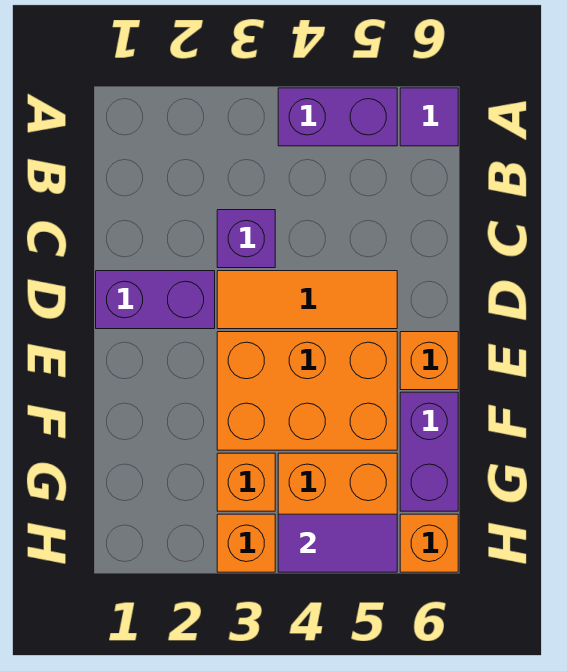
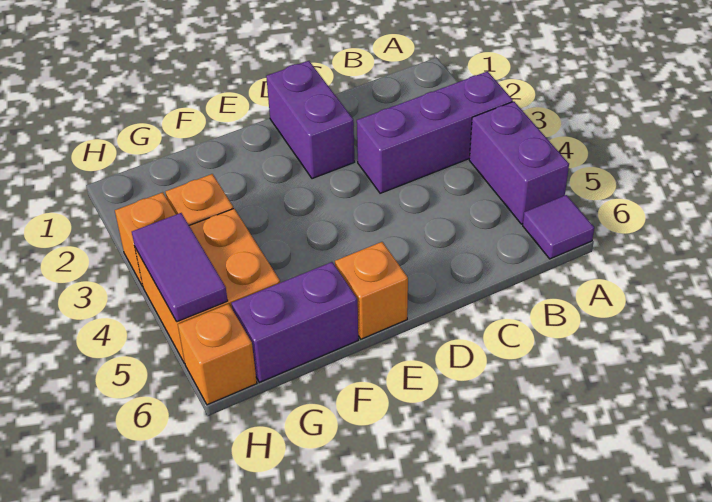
purple brick C3 level 1 -> purple brick A3:C3 level 1
orange tile D3:D5 level 1 -> none
orange brick E3:F5 level 1 -> none

